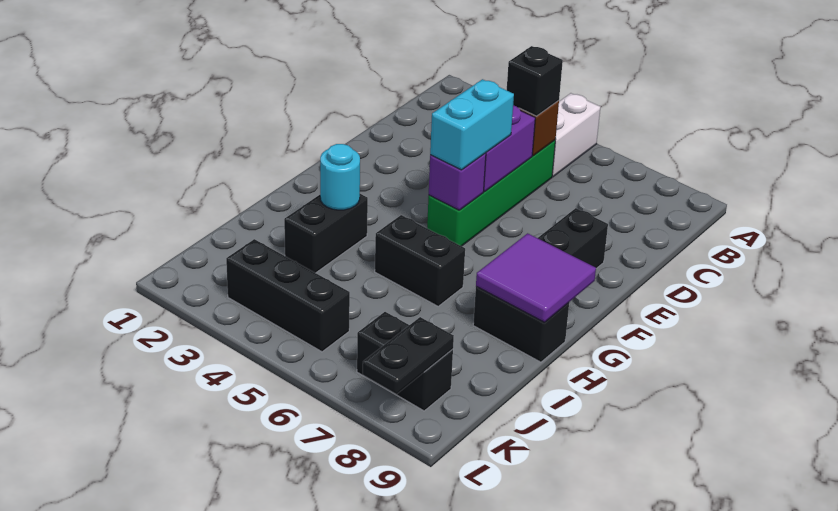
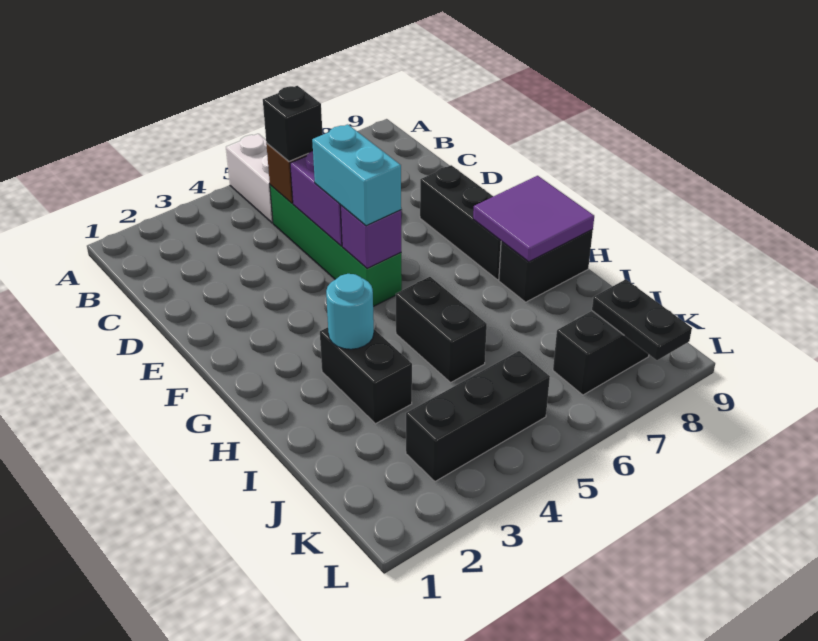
black brick H5:H6 level 1 -> black brick H5:I5 level 1

